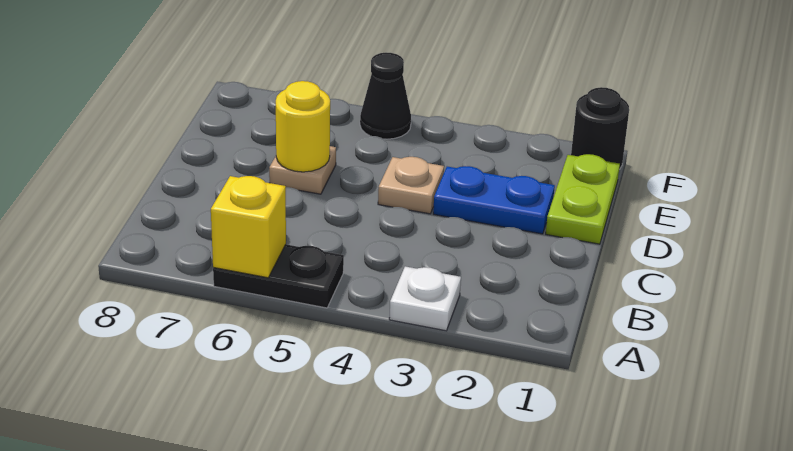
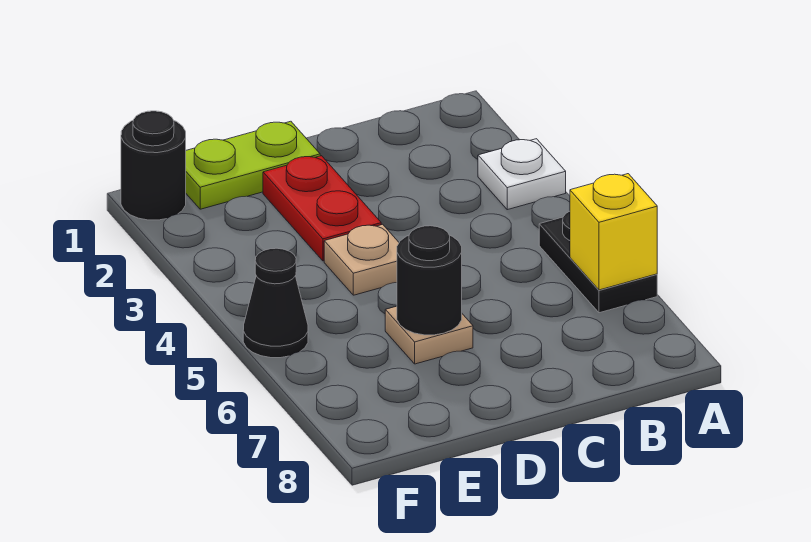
blue plate D2:D3 level 1 -> red plate D2:D3 level 1
yellow round brick D6 level 2 -> black round brick D6 level 2

